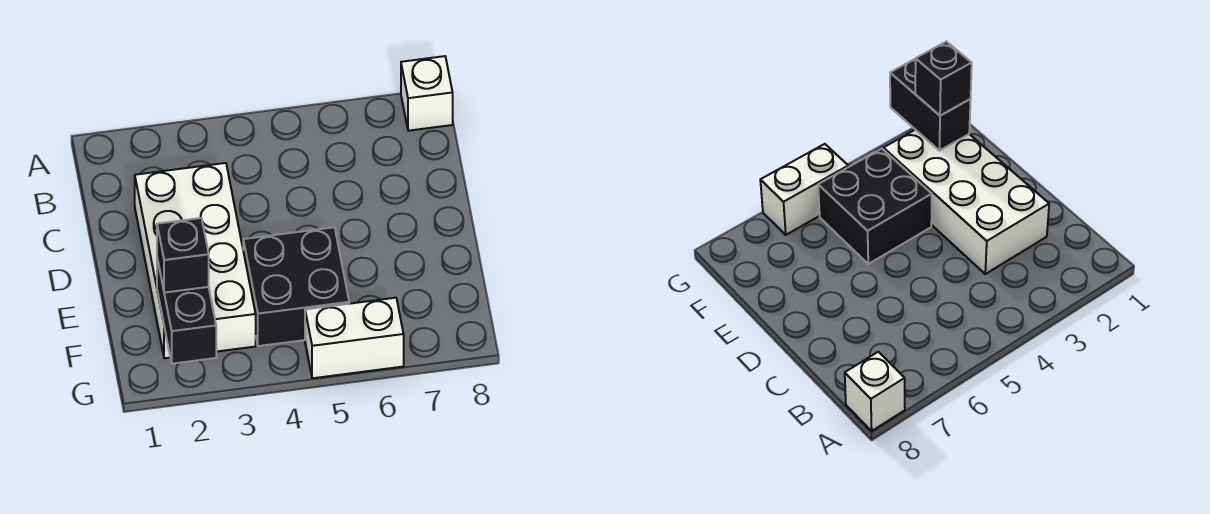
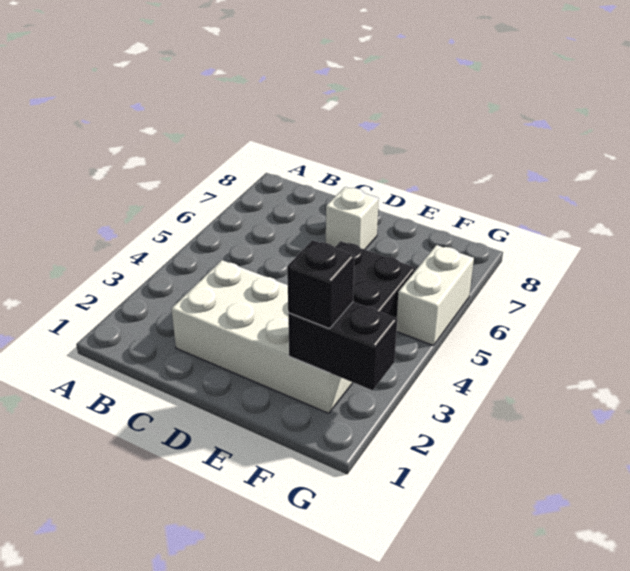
white brick A8 level 1 -> white brick D7 level 1

